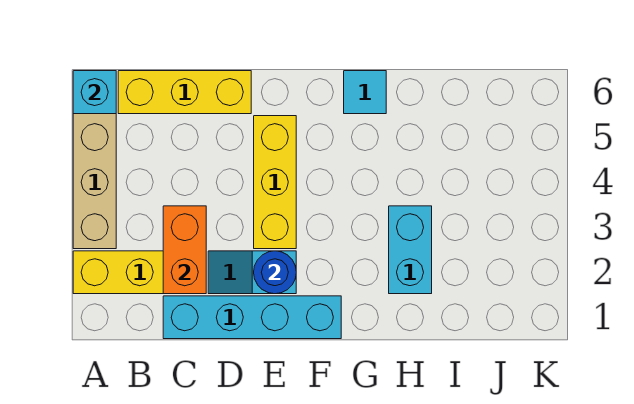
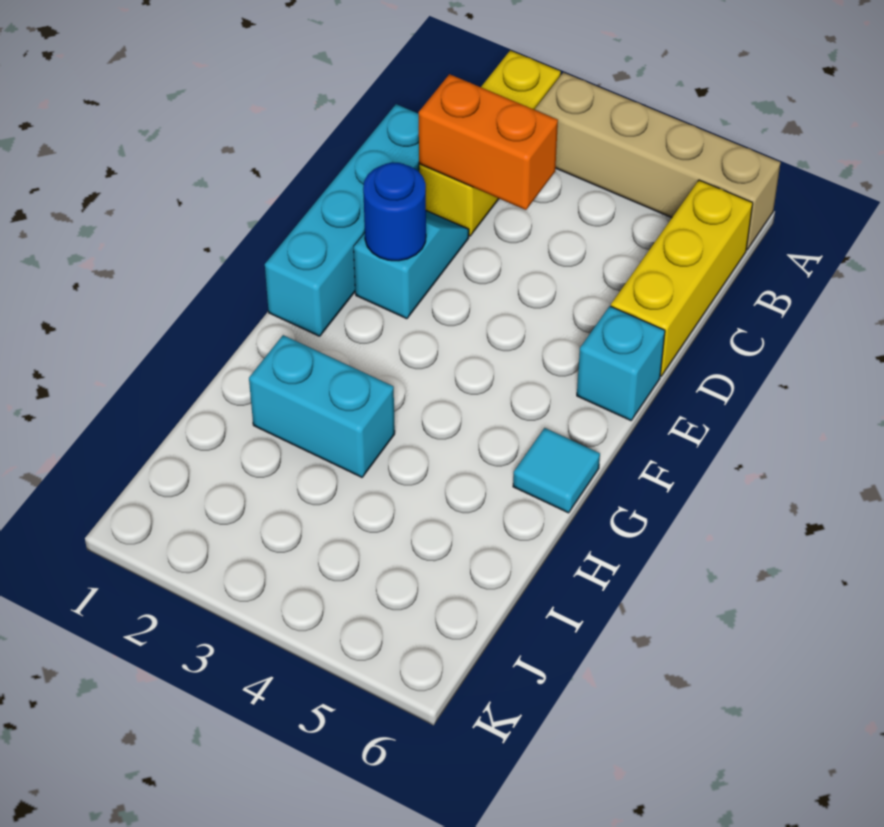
cyan brick A6 level 2 -> cyan brick E6 level 1
yellow brick E3:E5 level 1 -> none

